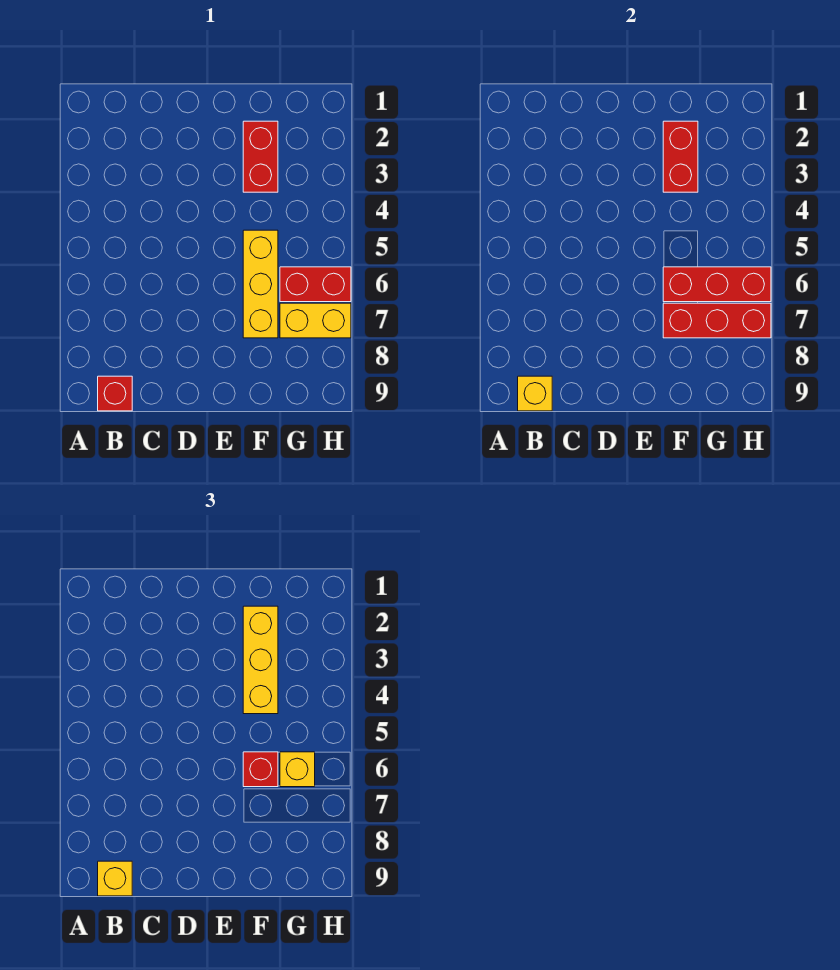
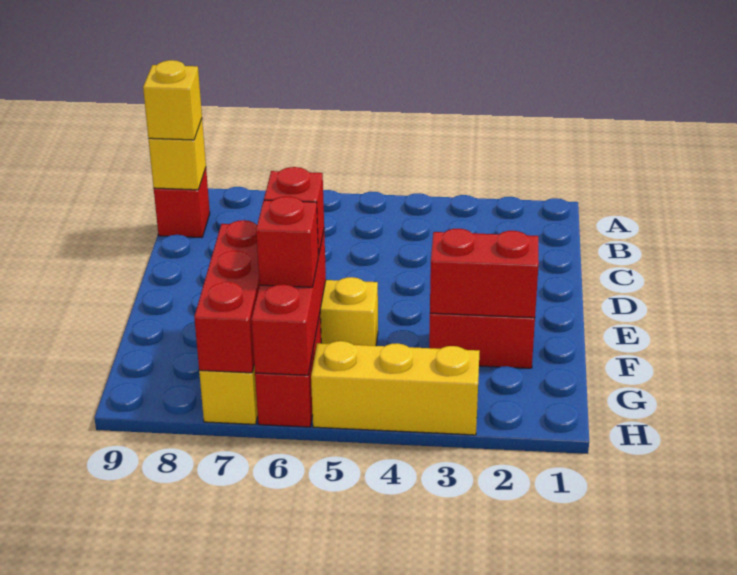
yellow brick F2:F4 level 3 -> yellow brick H3:H5 level 1
yellow brick G6 level 3 -> red brick G6 level 3

